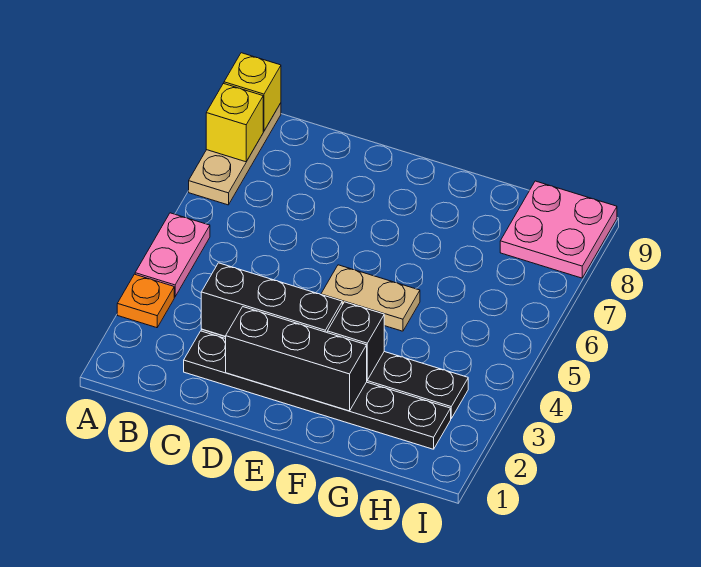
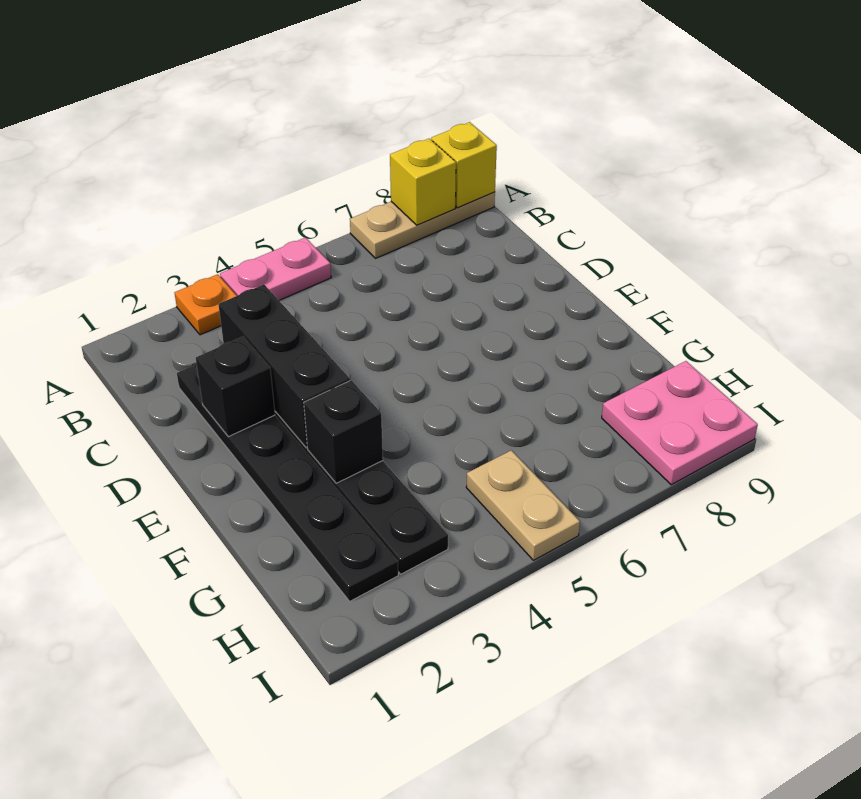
black brick D2:F2 level 2 -> black brick D2 level 2
tan plate E5:F5 level 1 -> tan plate H5:I5 level 1

